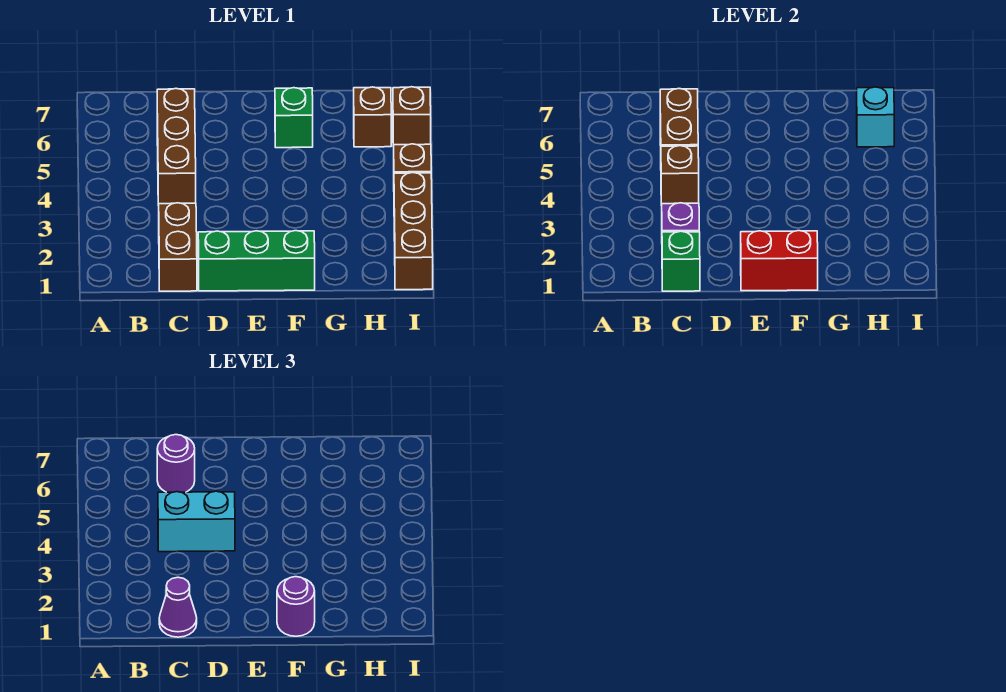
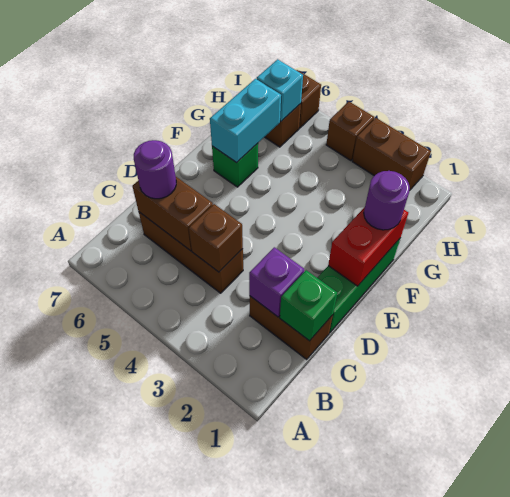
purple cone C1 level 3 -> none
cyan brick C4:D4 level 3 -> cyan brick F6:G6 level 2
brown brick I1:I3 level 1 -> brown brick I2:I3 level 1

